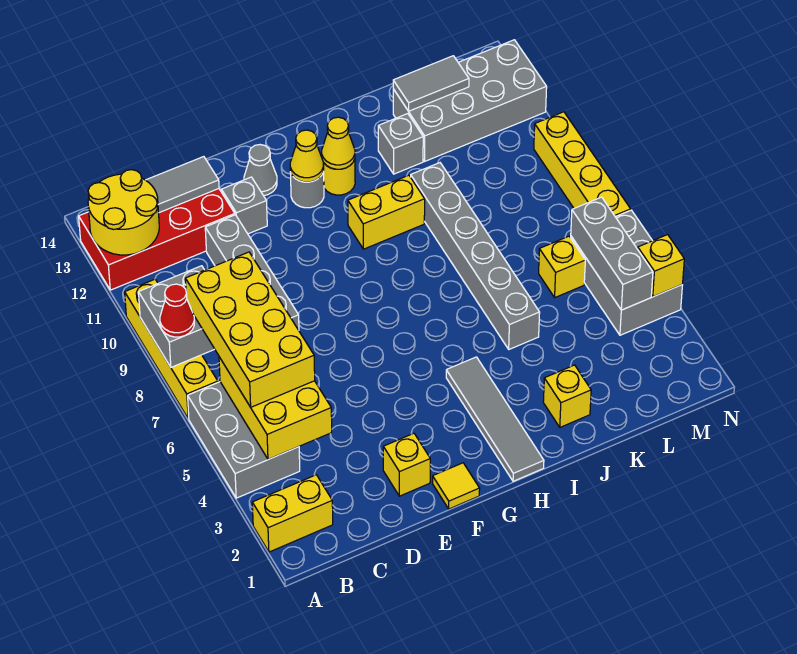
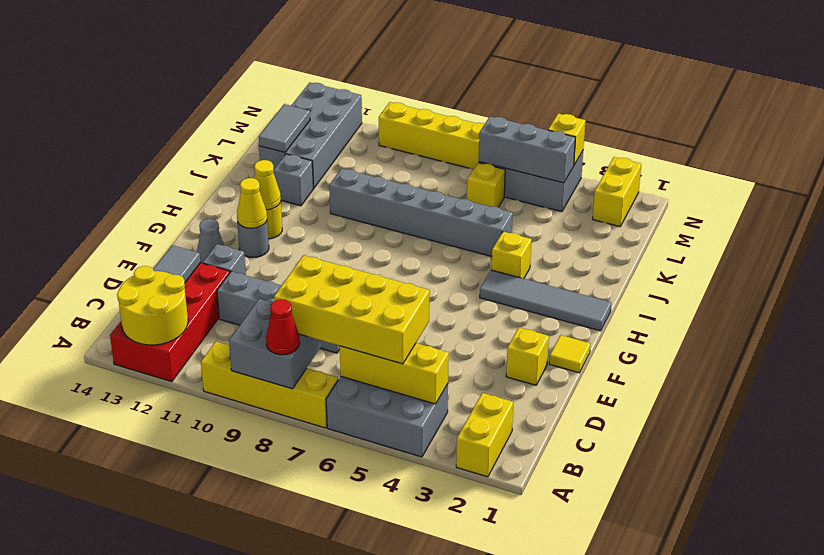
yellow brick B4:C6 level 2 -> yellow brick B4:B6 level 2
yellow brick H10:I10 level 1 -> yellow brick M2:N2 level 1
yellow brick J2 level 1 -> yellow brick I4 level 1

